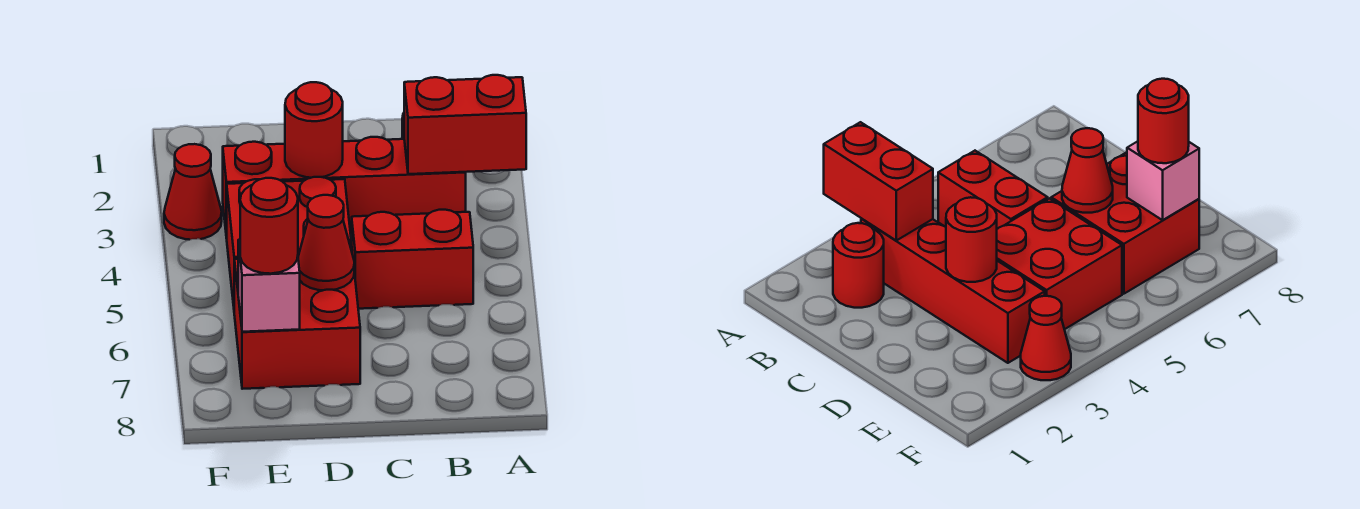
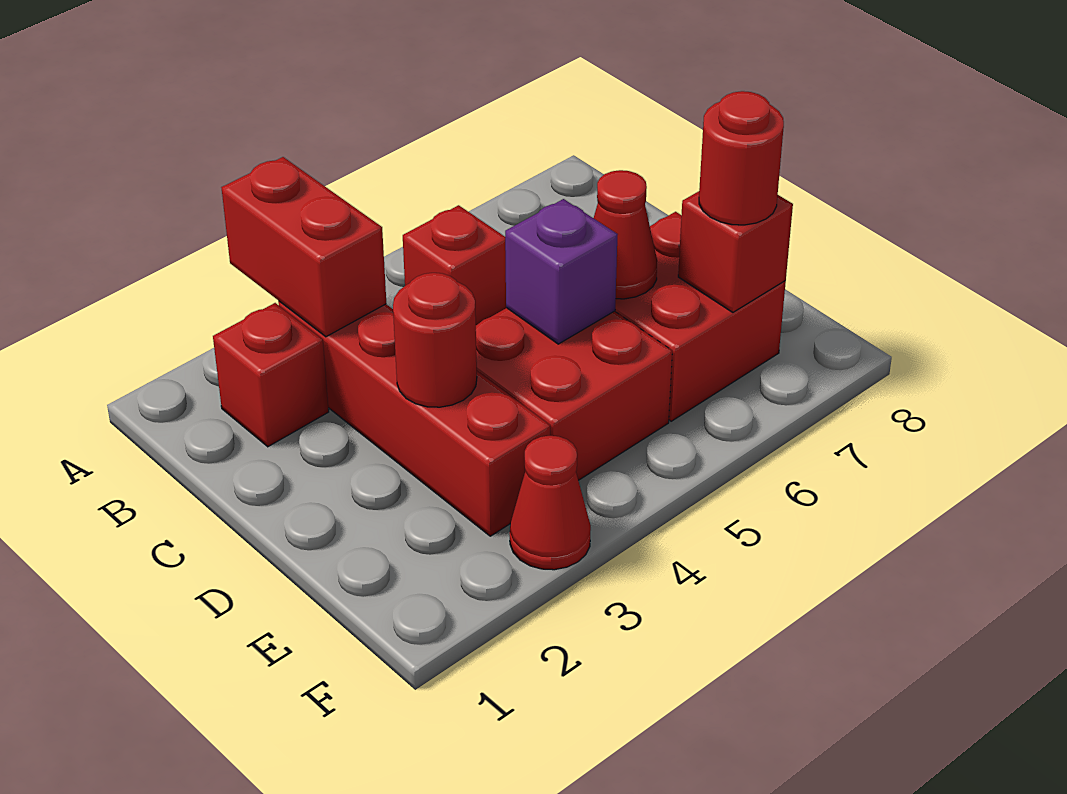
red round brick B2 level 1 -> red brick B2 level 1
red brick B5:C5 level 1 -> red brick B5 level 1
none -> purple brick D5 level 2
pink brick E7 level 2 -> red brick E7 level 2

